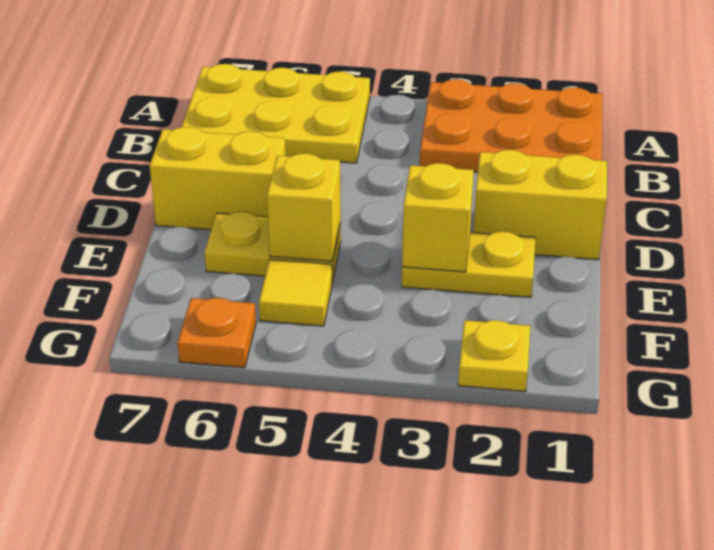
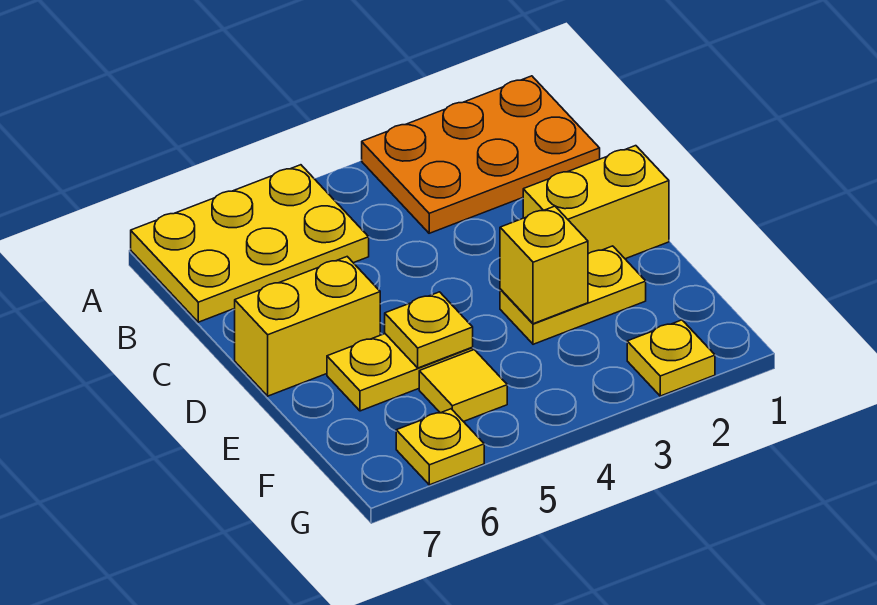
yellow brick E5 level 2 -> yellow plate E5 level 2
orange plate G6 level 1 -> yellow plate G6 level 1

